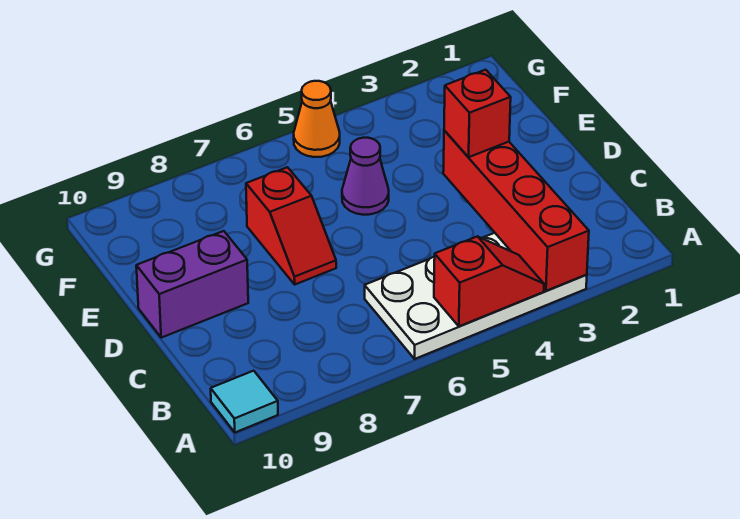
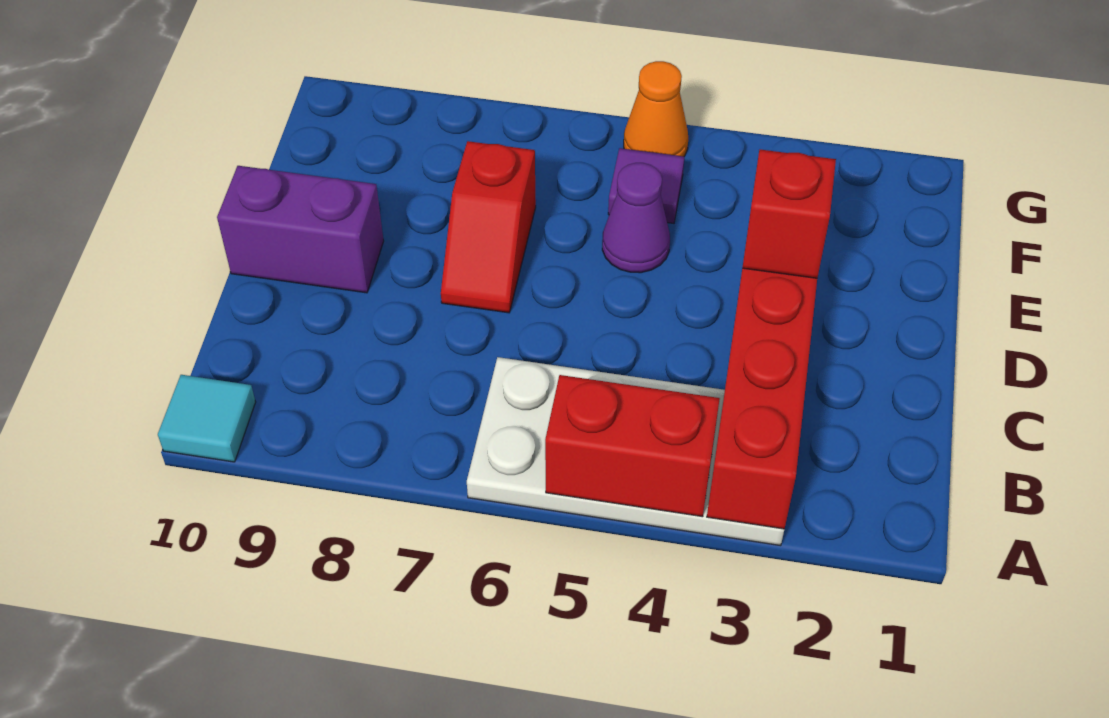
red slope A4:A5 level 2 top 5 -> red brick A4:A5 level 2
none -> purple tile F5 level 1

